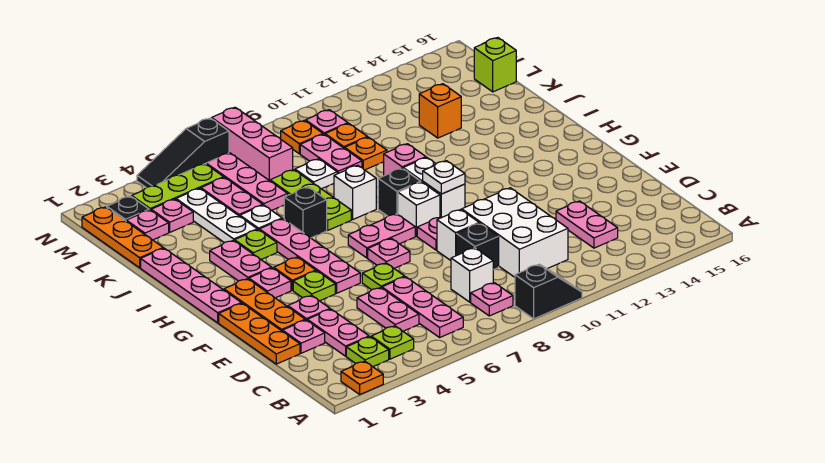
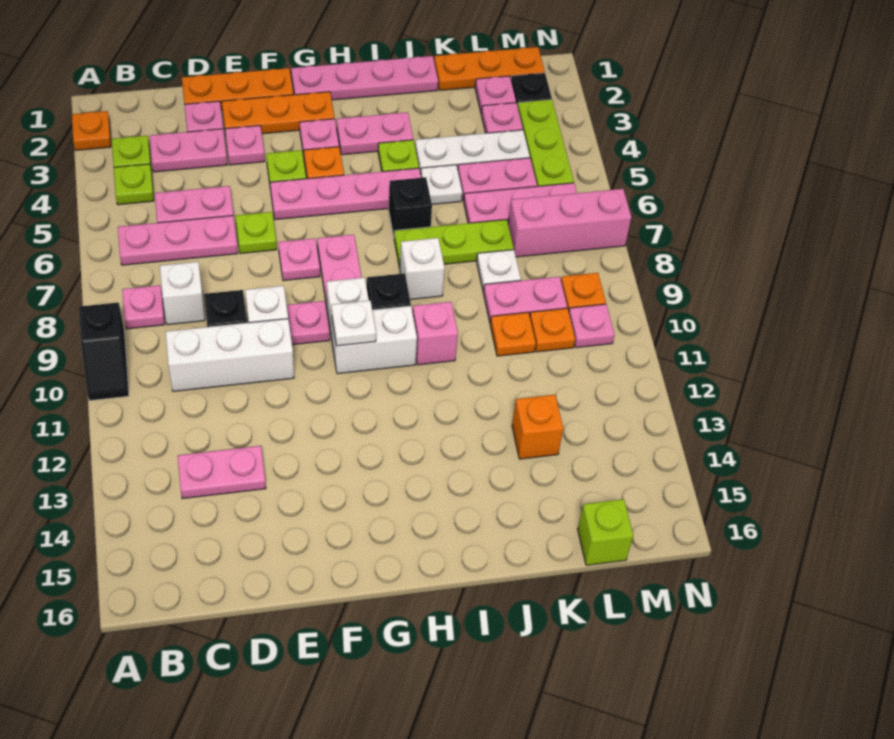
white brick C10:E11 level 1 -> white brick C10:E10 level 1
black slope N4:N6 level 1 top 6 -> none

